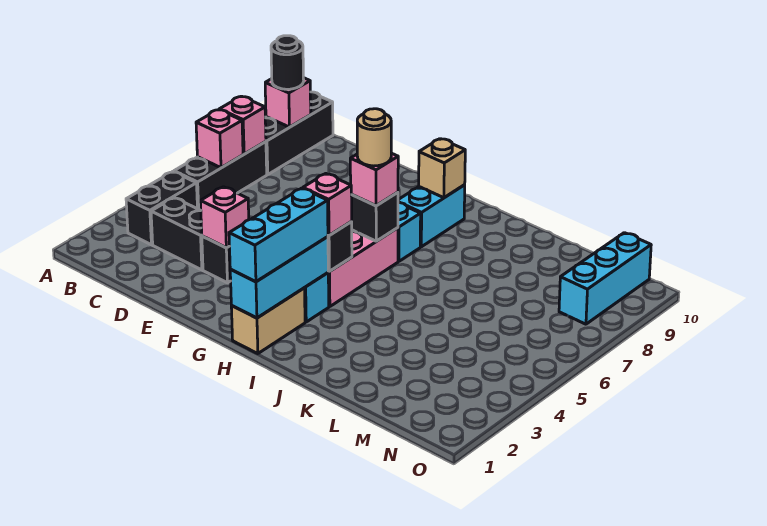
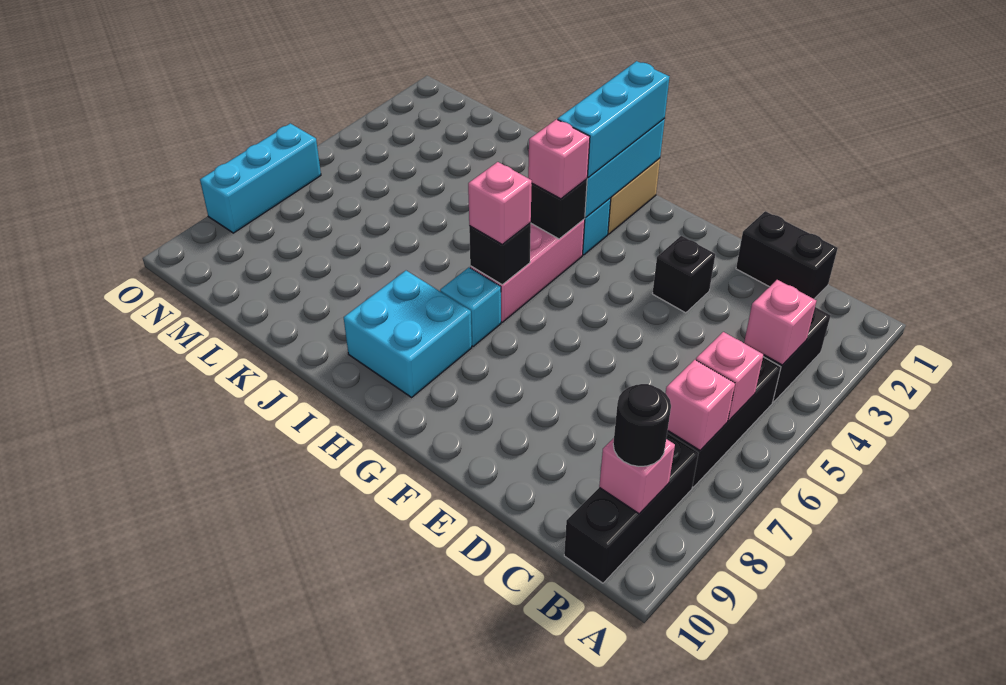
black brick C3:D3 level 1 -> black brick C1:D1 level 1
pink brick E3 level 2 -> pink brick B4 level 2
tan round brick H6 level 4 -> none
cyan brick H8:H9 level 1 -> cyan brick H8:I9 level 1
tan brick H9 level 2 -> none
cyan brick N8:N10 level 1 -> cyan brick O6:O8 level 1

